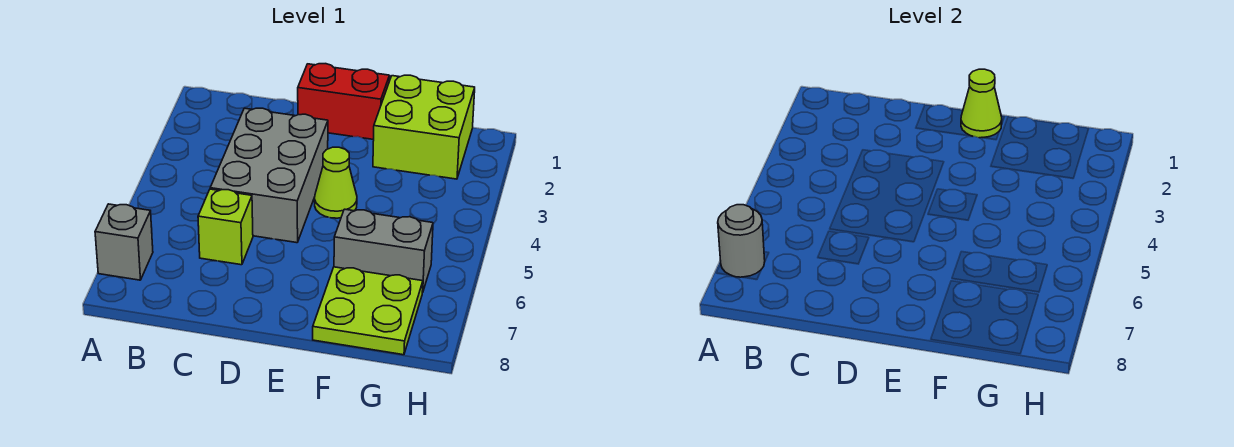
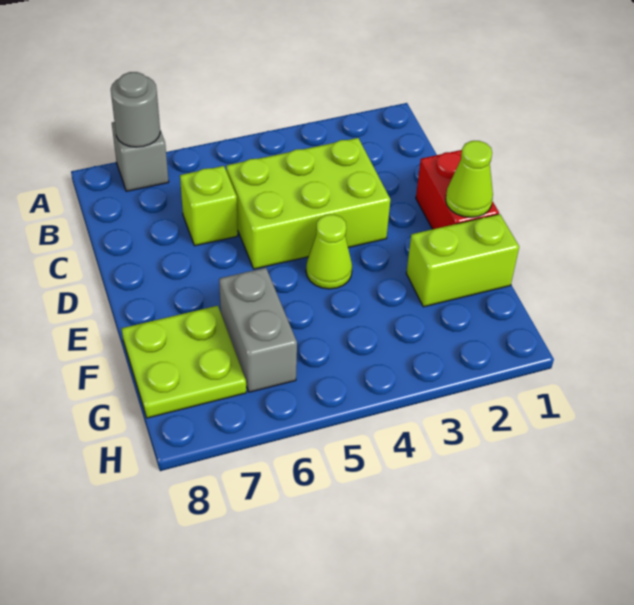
grey brick C3:D5 level 1 -> lime brick C3:D5 level 1
lime brick F1:G2 level 1 -> lime brick F1:F2 level 1

